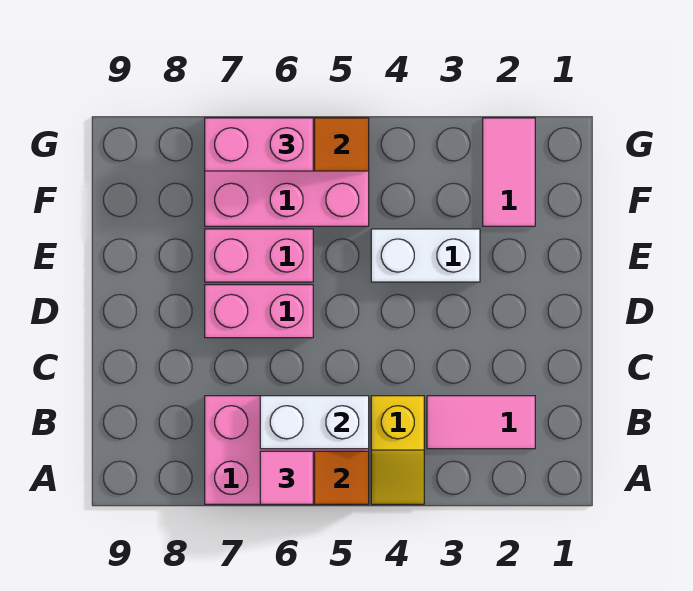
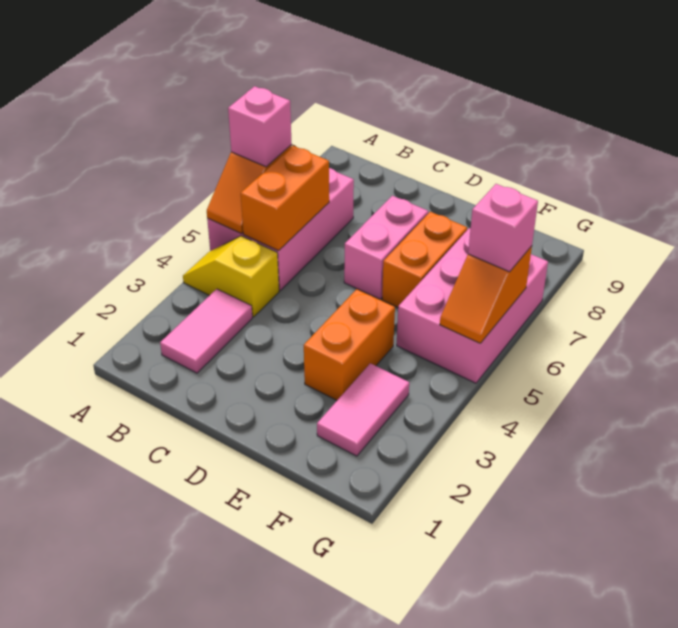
pink tile A6 level 3 -> pink brick A6 level 3
white brick B5:B6 level 2 -> orange brick B5:B6 level 2
white brick E3:E4 level 1 -> orange brick E3:E4 level 1
pink brick E6:E7 level 1 -> orange brick E6:E7 level 1
pink tile F2:G2 level 1 -> pink tile F2:F3 level 1
pink brick G6:G7 level 3 -> pink brick G6 level 3

